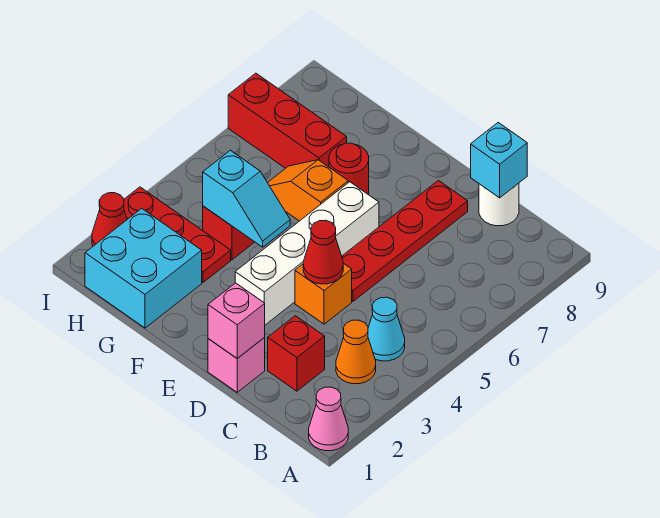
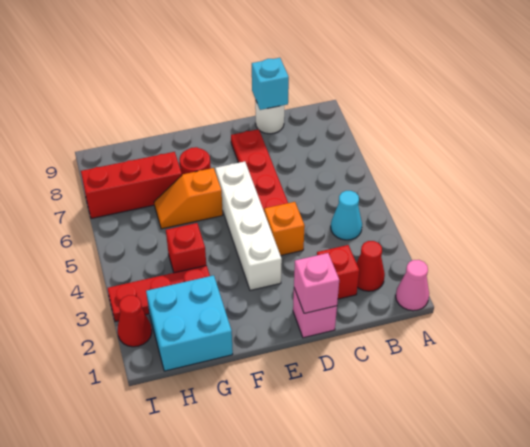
orange cone B3 level 1 -> none
red cone D4 level 2 -> red cone B2 level 1
cyan slope F4:G4 level 2 top G -> none

